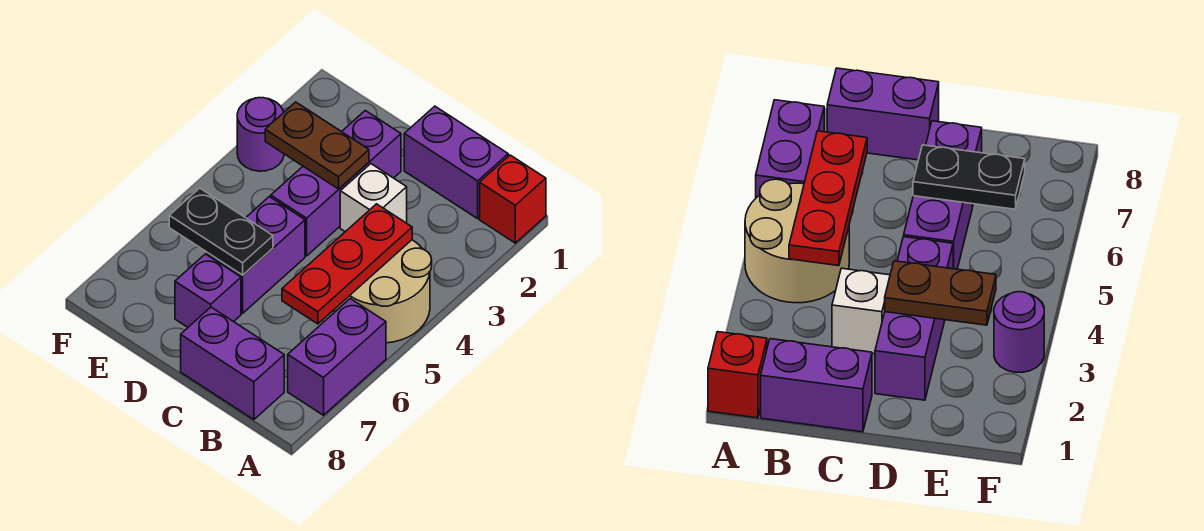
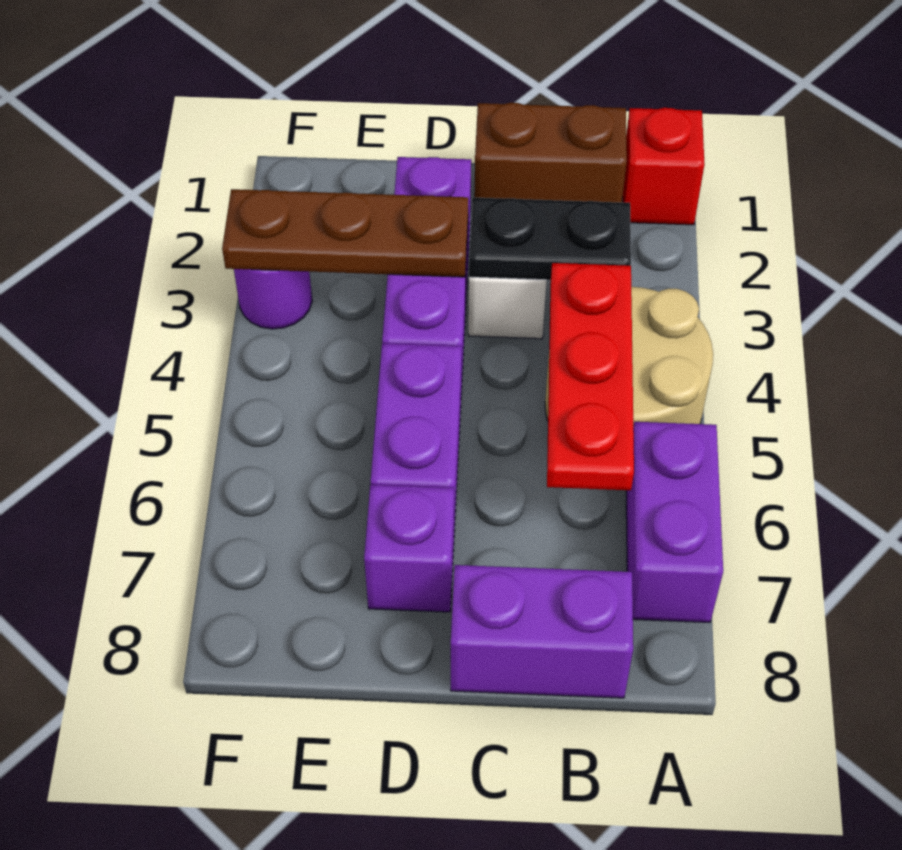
purple brick B1:C1 level 1 -> brown brick B1:C1 level 1
brown plate D3:E3 level 2 -> brown plate D3:F3 level 2
black plate D6:E6 level 2 -> black plate B3:C3 level 2

